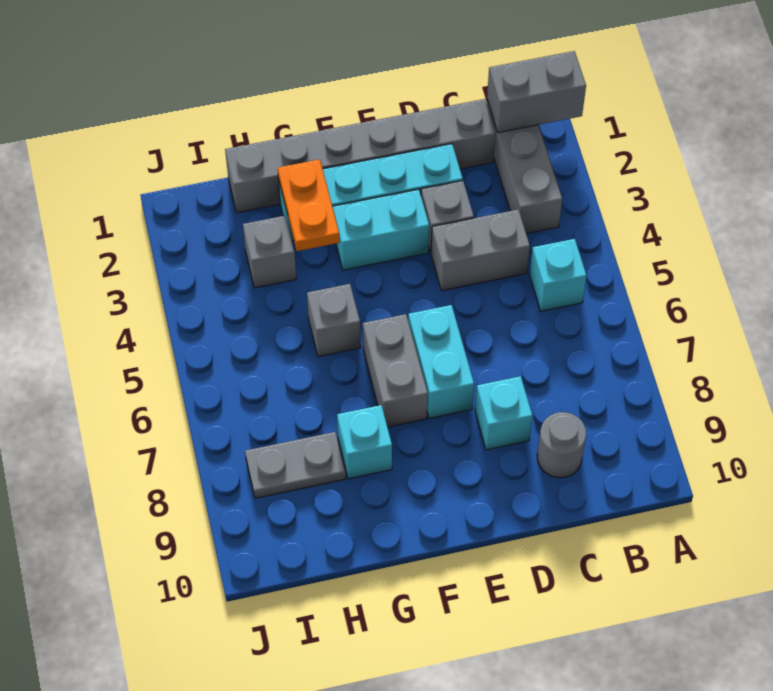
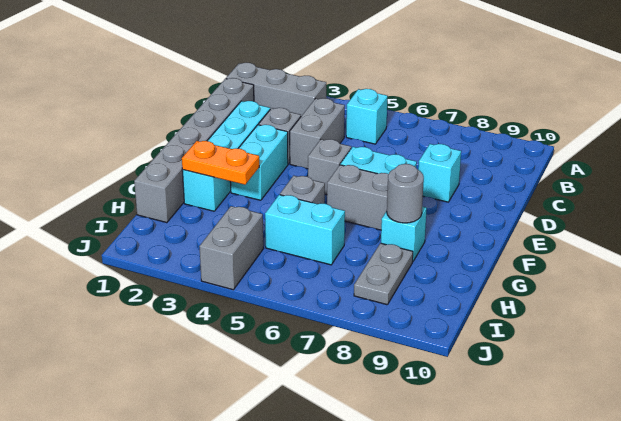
grey brick A1:B1 level 2 -> grey brick I4:J4 level 1
grey round brick C9 level 1 -> grey round brick G8 level 2
grey brick H3 level 1 -> grey brick E5 level 1
none -> cyan brick H5:H6 level 1

